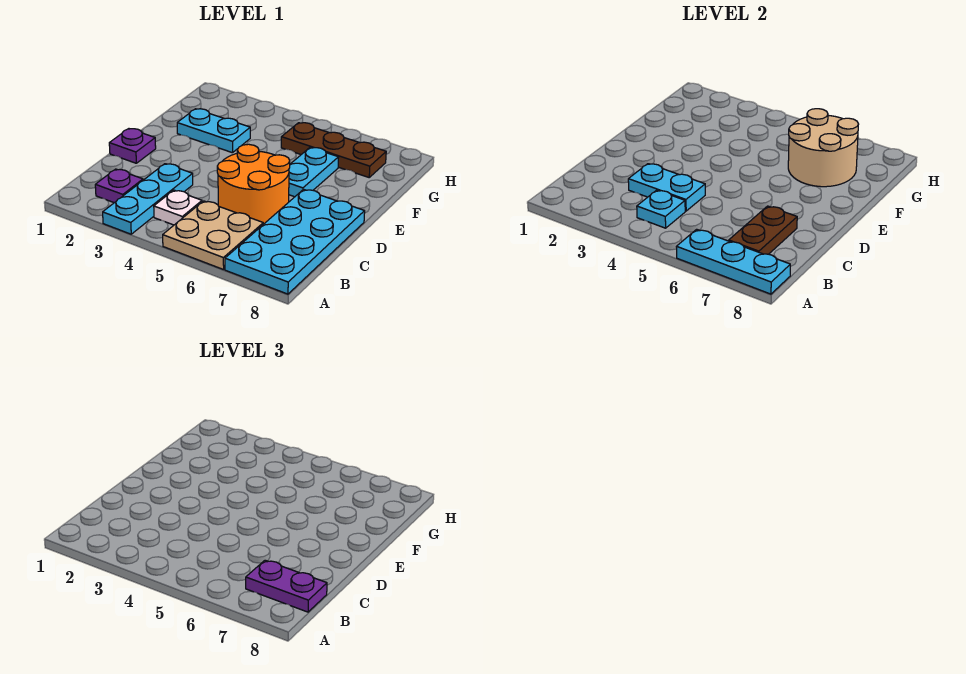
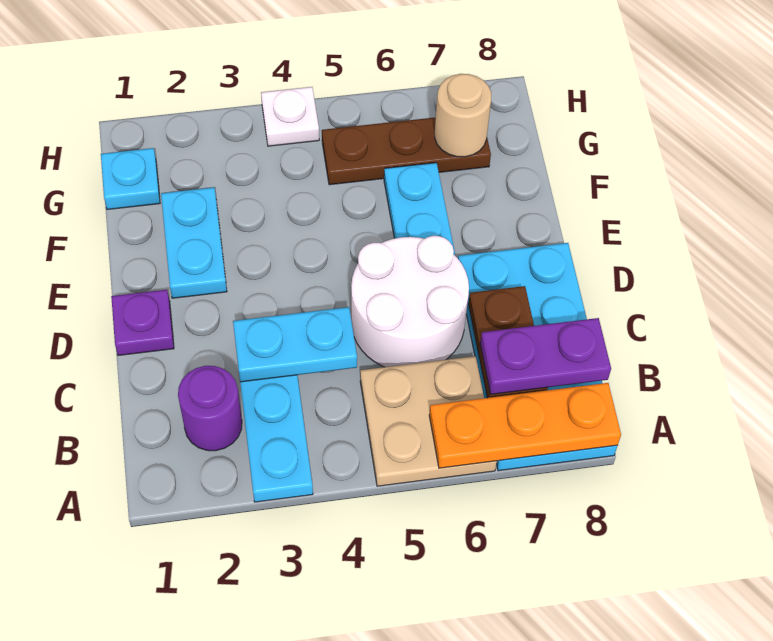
cyan plate A6:A8 level 2 -> orange plate A6:A8 level 2
purple plate B2 level 1 -> purple round brick B2 level 1
white plate B4 level 1 -> white plate H4 level 1
cyan plate B4 level 2 -> cyan plate G1 level 1
orange round brick C5:D6 level 1 -> white round brick C5:D6 level 1
cyan plate F2:F3 level 1 -> cyan plate E2:F2 level 1
tan round brick F6:G7 level 2 -> tan round brick G7 level 2

